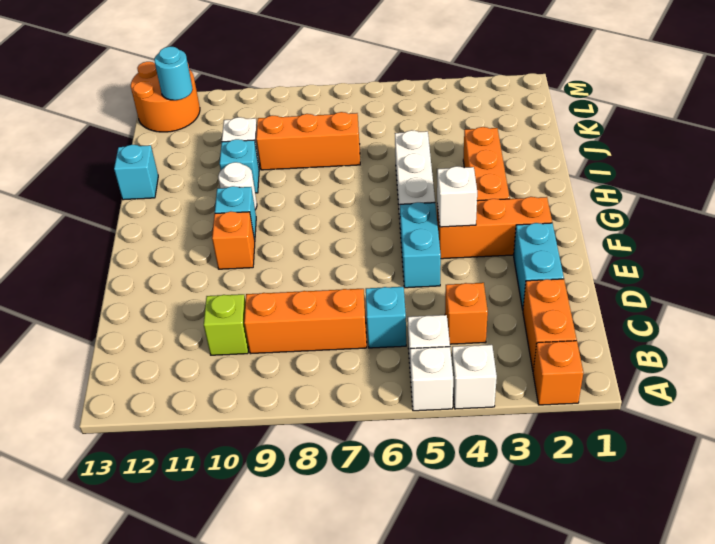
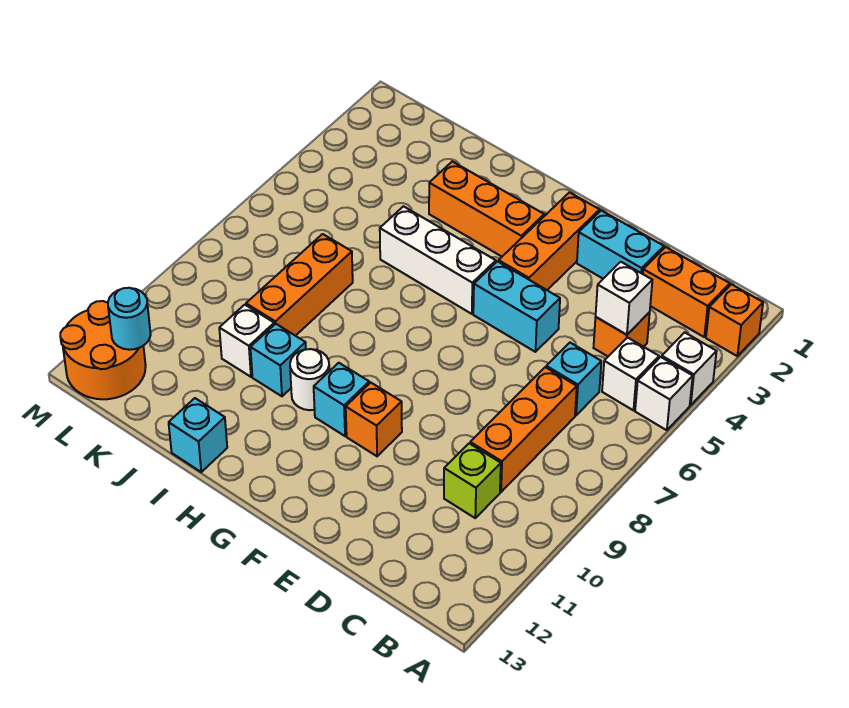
white brick F4 level 2 -> white brick C4 level 2

